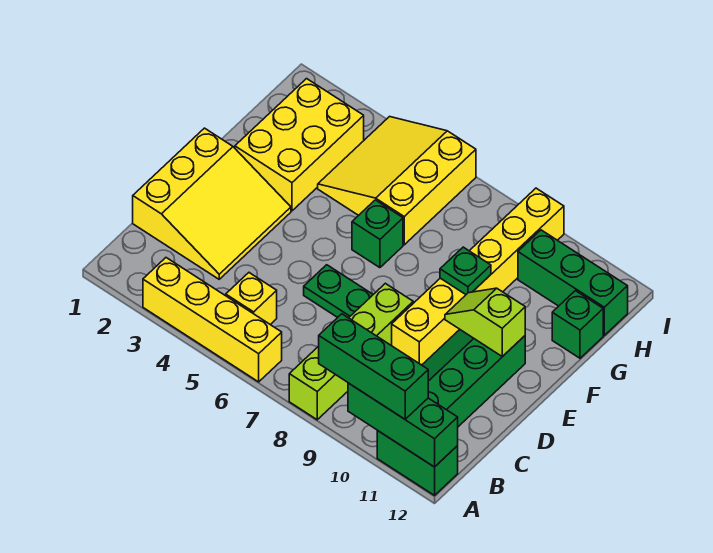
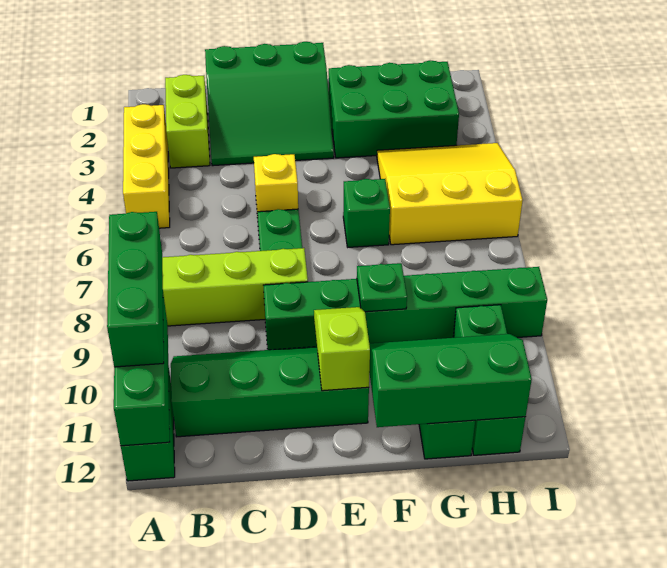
yellow brick A3:A6 level 1 -> yellow brick A3:A5 level 1
none -> lime brick B2:B3 level 1
yellow brick B5 level 1 -> yellow brick D5 level 1
yellow slope C1:E3 level 1 top 1 -> green slope C1:E3 level 1 top 1
yellow brick D9:I9 level 1 -> green brick D9:I9 level 1
yellow brick F2:H3 level 1 -> green brick F2:H3 level 1
none -> green slope F11:H12 level 2 top 12

